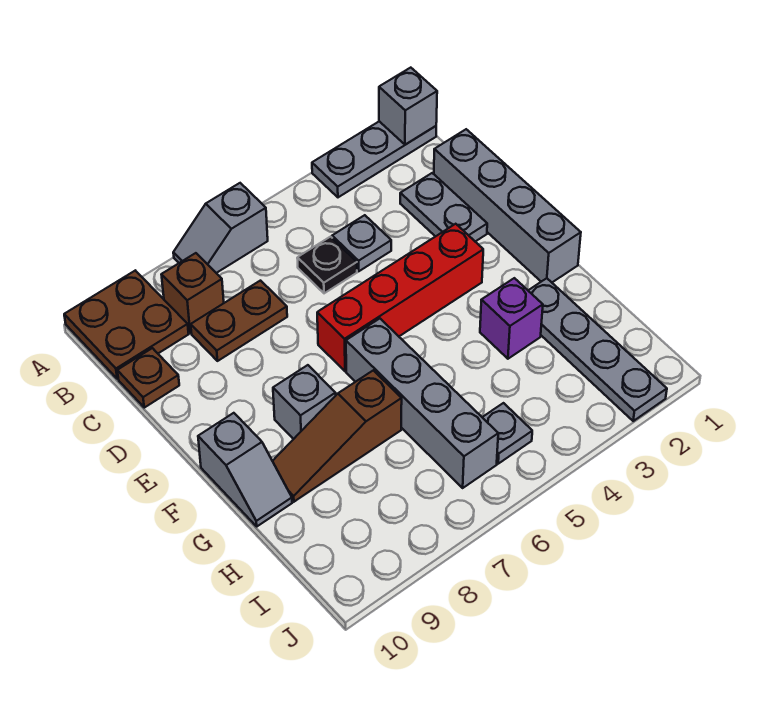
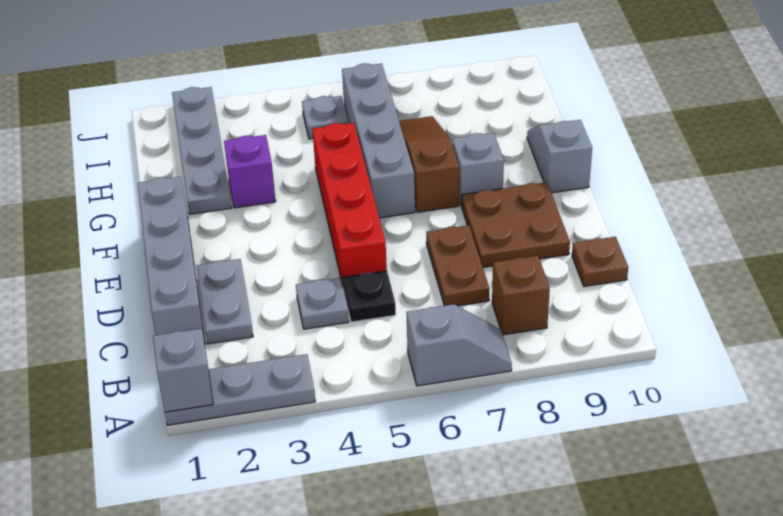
brown plate A9:B10 level 1 -> brown plate D8:E9 level 1
brown plate C7:C8 level 1 -> brown plate C7:D7 level 1
red brick E3:E6 level 1 -> red brick D5:G5 level 1
brown slope G7:G9 level 1 top 7 -> brown slope F7:H7 level 1 top F

